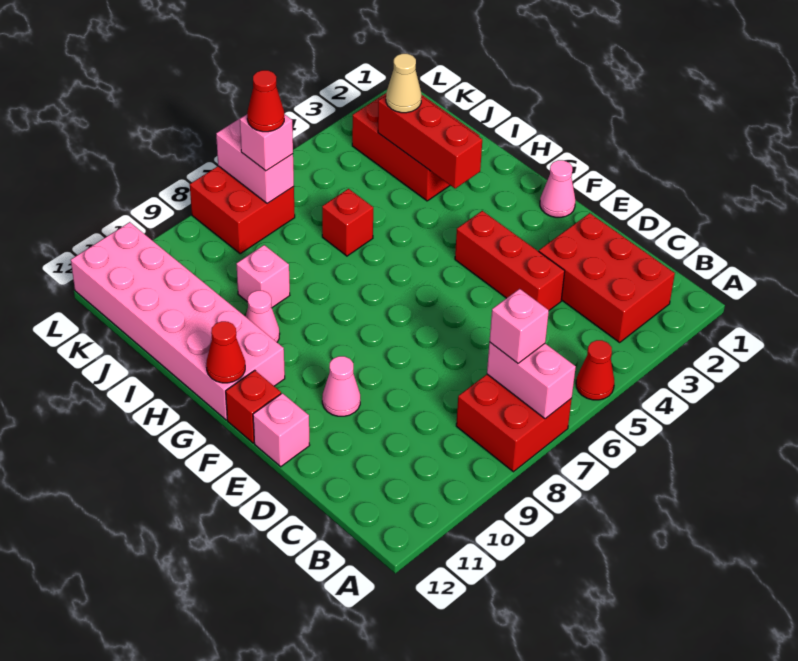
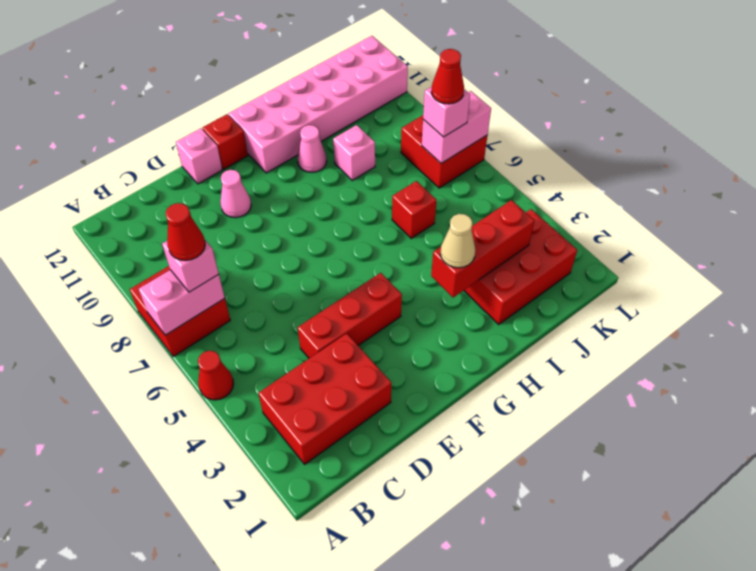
pink cone F1 level 1 -> none
red cone G12 level 2 -> red cone B7 level 4
tan cone J3 level 3 -> tan cone H3 level 3

